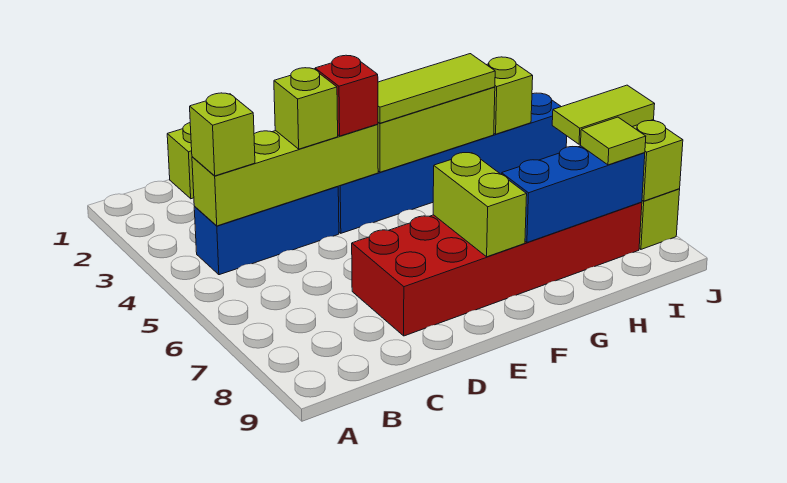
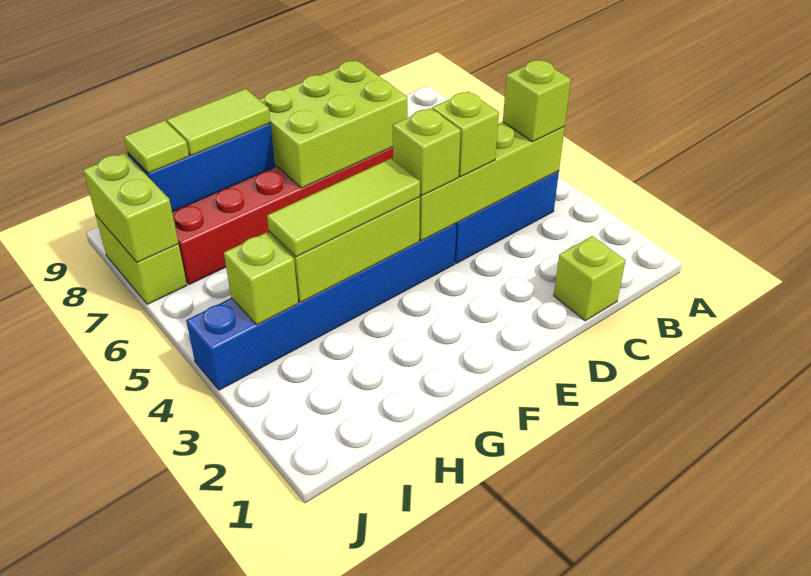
red brick E4 level 3 -> lime brick E4 level 3
lime brick F7:F8 level 2 -> lime brick D7:F8 level 2
lime tile I7:J7 level 3 -> lime tile G8:H8 level 3

